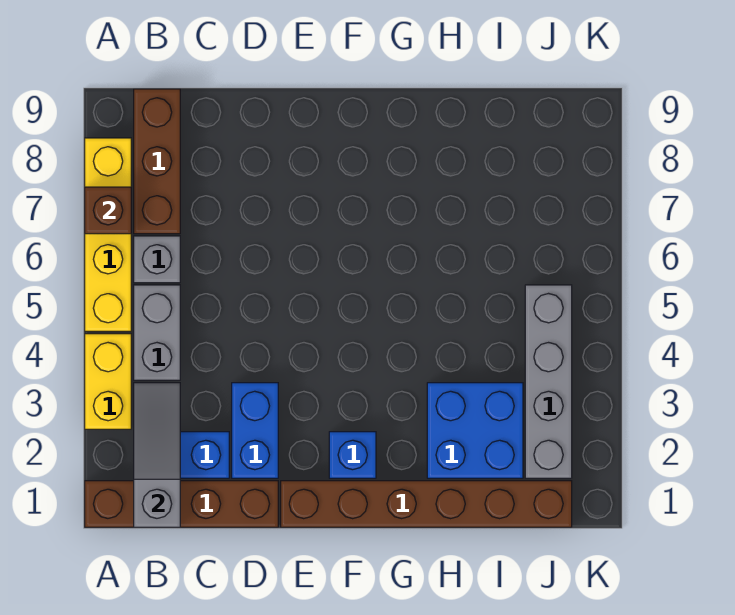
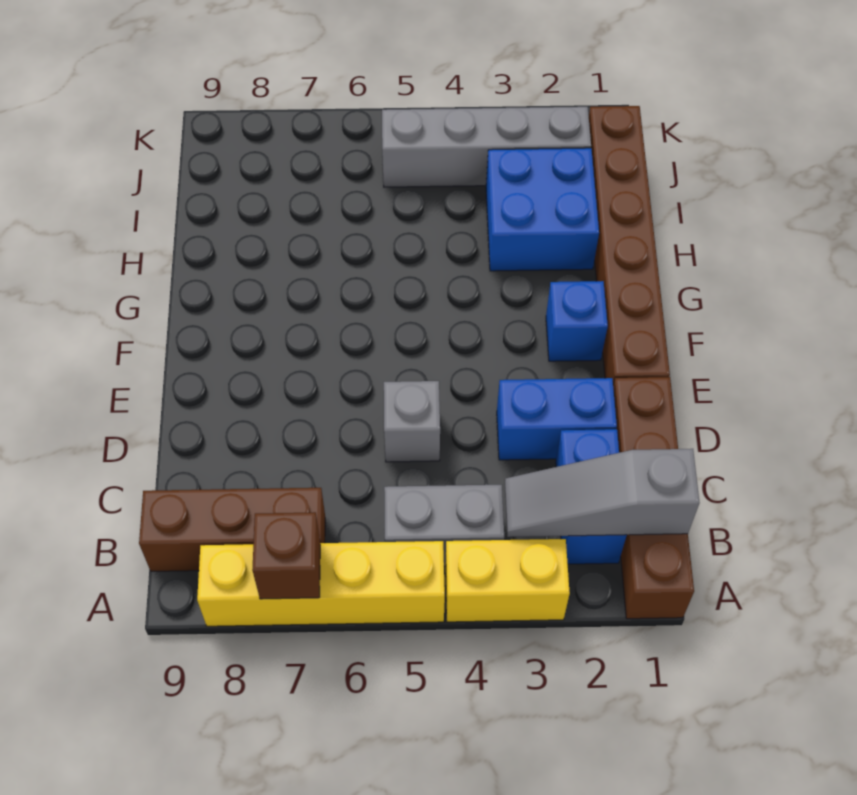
grey brick B6 level 1 -> grey brick D5 level 1

